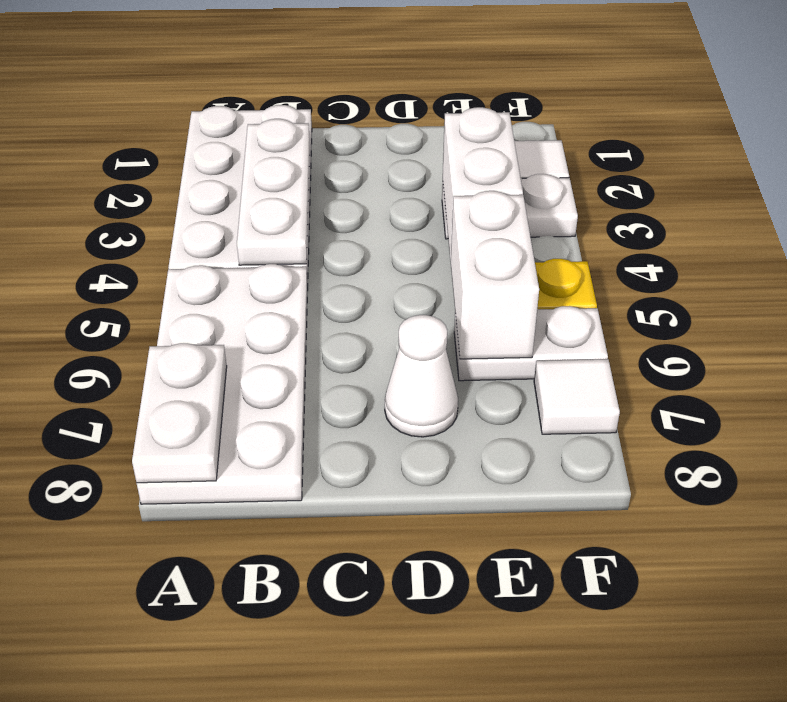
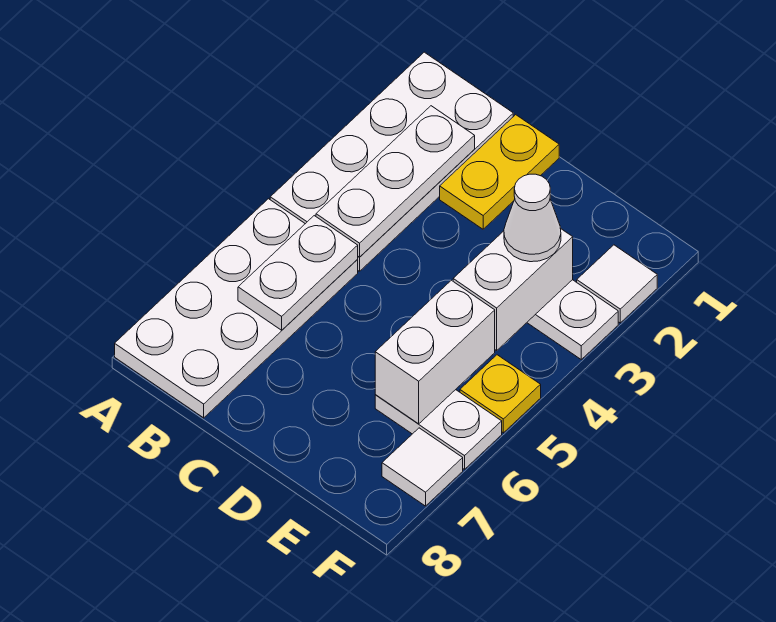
white plate A7:A8 level 2 -> white plate B5:B6 level 2
none -> yellow plate C1:C2 level 1
white cone D7 level 1 -> white cone E3 level 3

